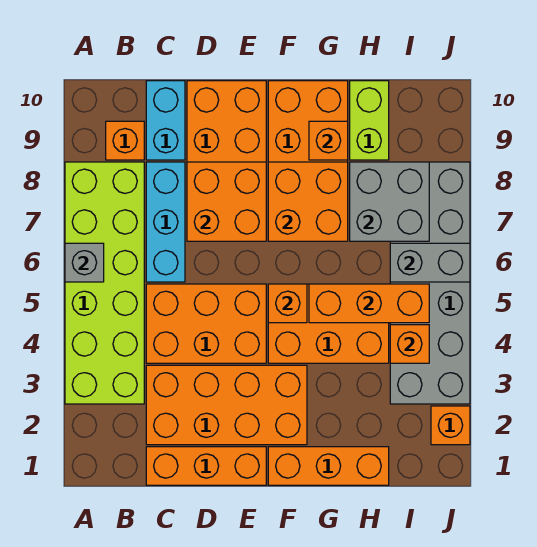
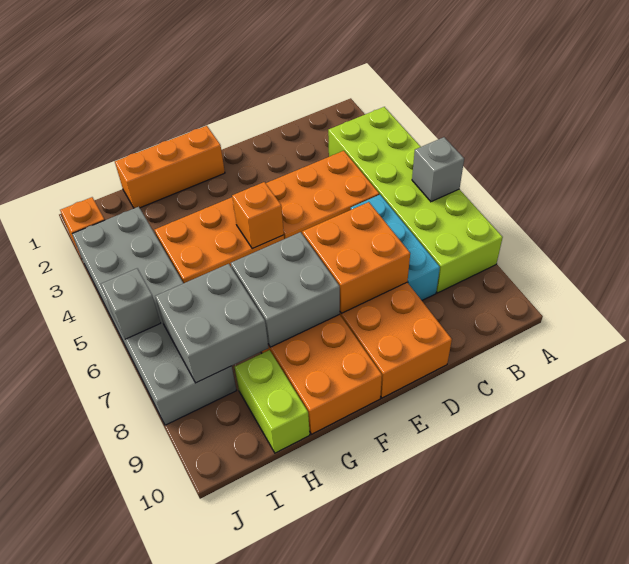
orange brick B9 level 1 -> none
orange brick C1:E1 level 1 -> none
orange brick C2:F3 level 1 -> none
cyan brick C9:C10 level 1 -> none
orange brick F7:G8 level 2 -> grey brick F7:G8 level 2
orange brick G5:I5 level 2 -> none
orange brick G9 level 2 -> none
orange brick I4 level 2 -> none
grey brick I6:J6 level 2 -> grey brick J6 level 2

